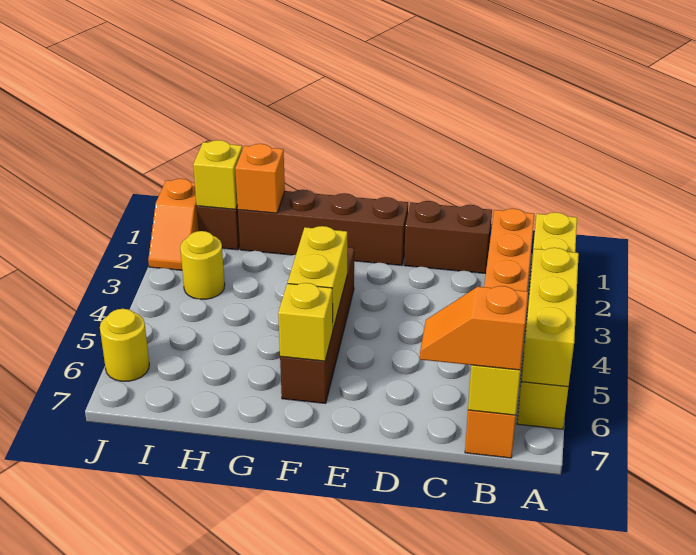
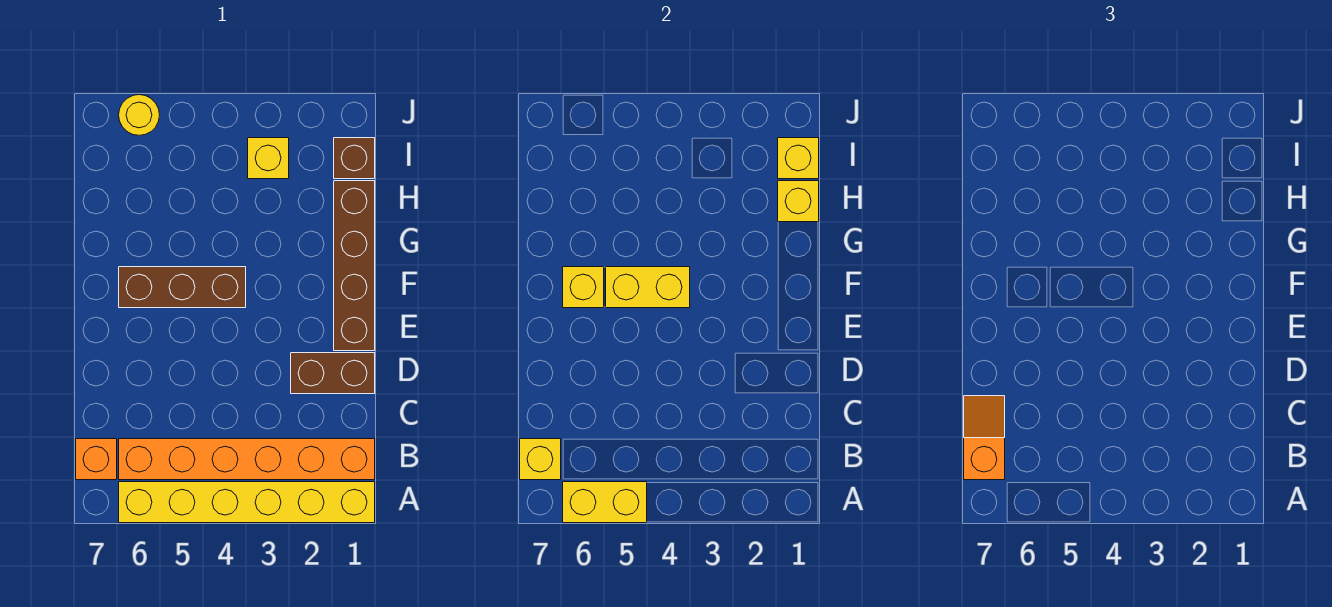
yellow brick A4:A6 level 2 -> yellow brick A5:A6 level 2
brown brick C1:D1 level 1 -> brown brick D1:D2 level 1
brown brick F3:F6 level 1 -> brown brick F4:F6 level 1
orange brick H1 level 2 -> yellow brick H1 level 2
yellow round brick I3 level 1 -> yellow brick I3 level 1
orange slope J1:J2 level 1 top 1 -> none

